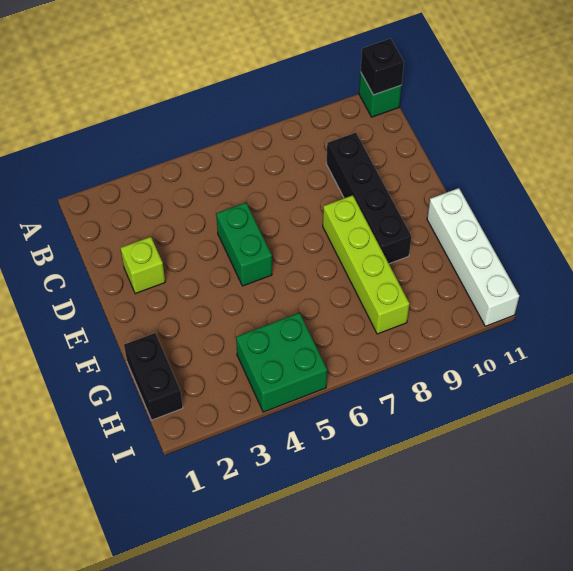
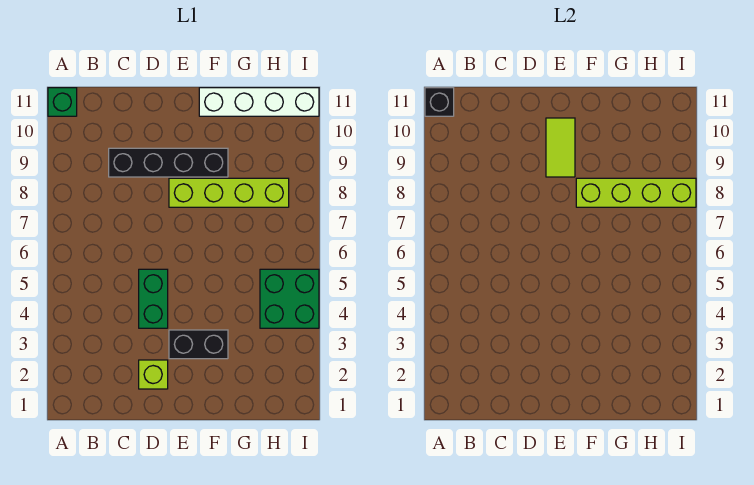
green brick D5:E5 level 1 -> green brick D4:D5 level 1
none -> lime tile E9:E10 level 2
none -> lime brick F8:I8 level 2
black brick G1:H1 level 1 -> black brick E3:F3 level 1

